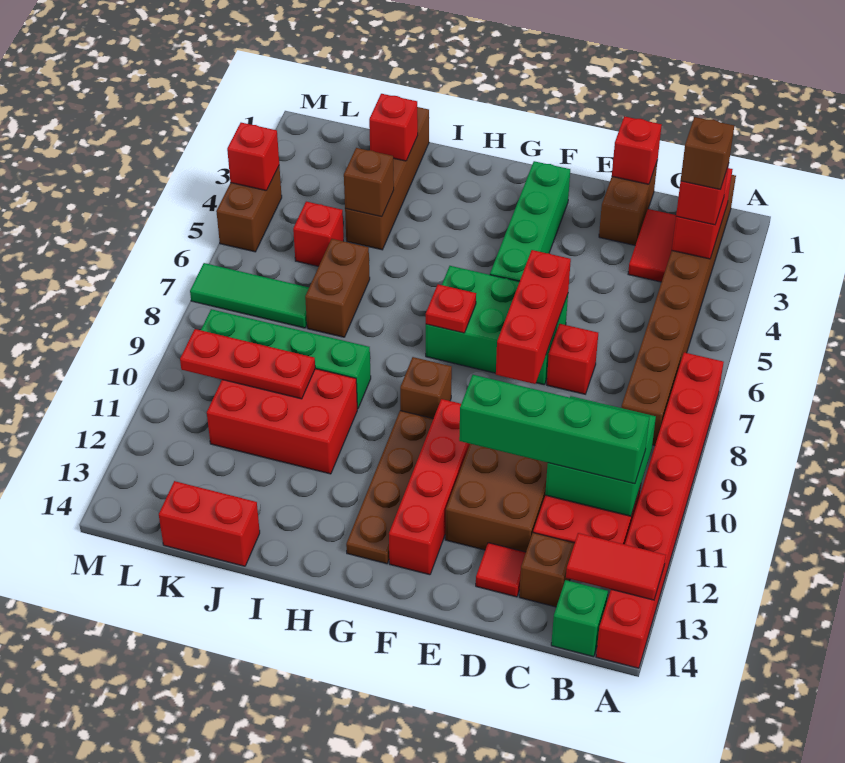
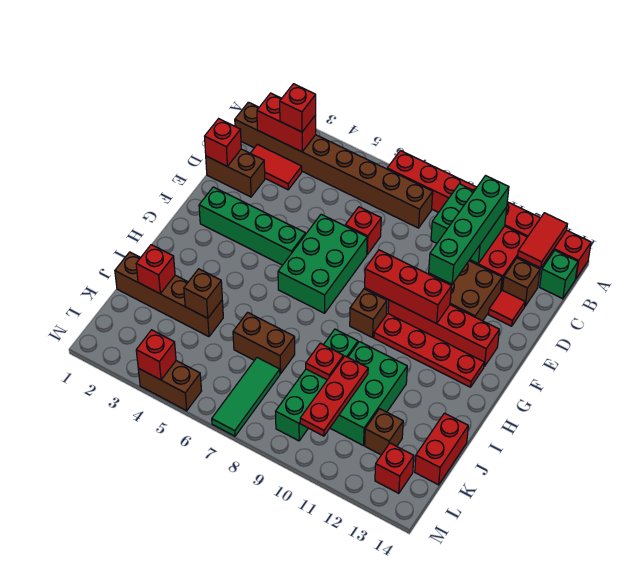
brown brick B3 level 4 -> brown brick K12 level 1
red brick E6:E8 level 2 -> red brick F9:F11 level 2
red plate G7 level 2 -> red plate J9 level 2
brown plate G10:G13 level 1 -> red plate G10:G13 level 1
red brick I10:K11 level 1 -> green brick I10:K11 level 1
red brick K5 level 1 -> red brick L13 level 1

